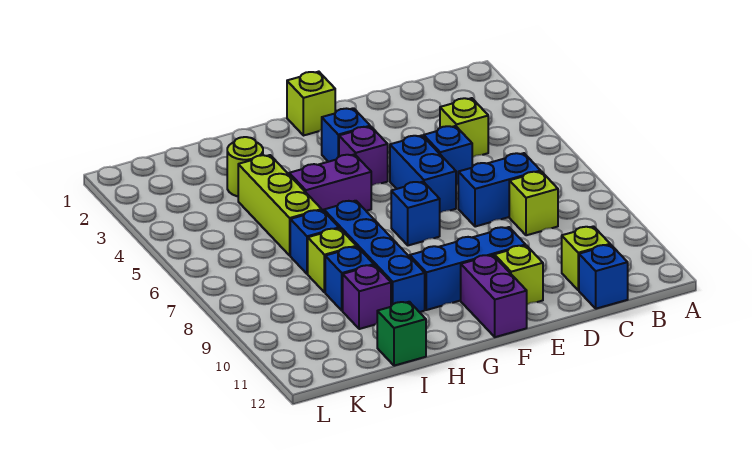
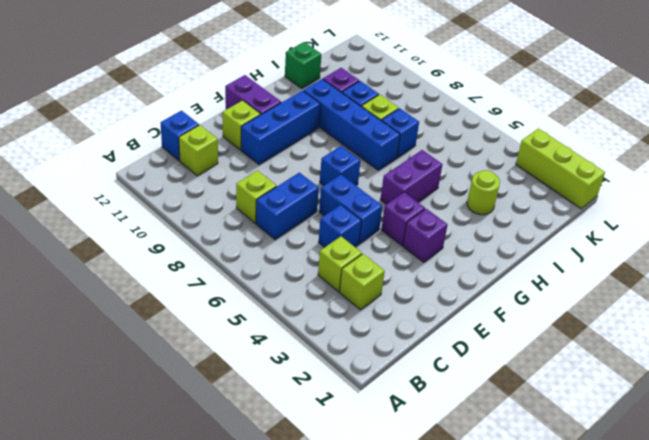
lime brick F1 level 1 -> lime brick C3 level 1
blue brick F3 level 1 -> purple brick F3 level 1
lime brick I4:I6 level 1 -> lime brick L1:L3 level 1

